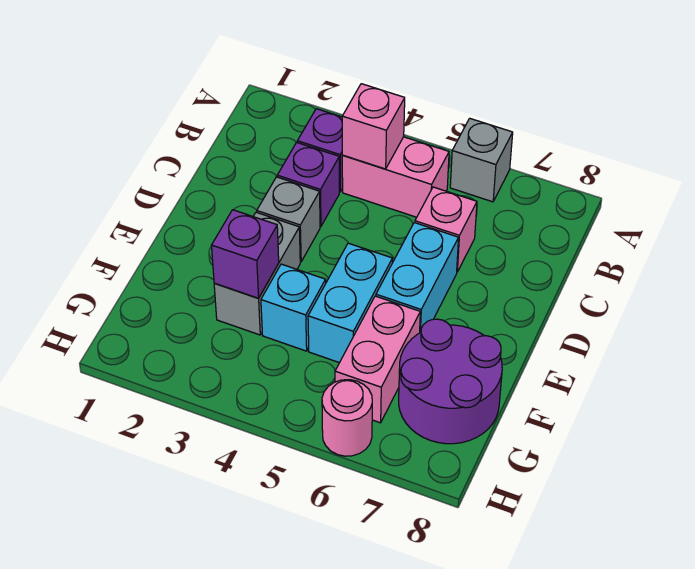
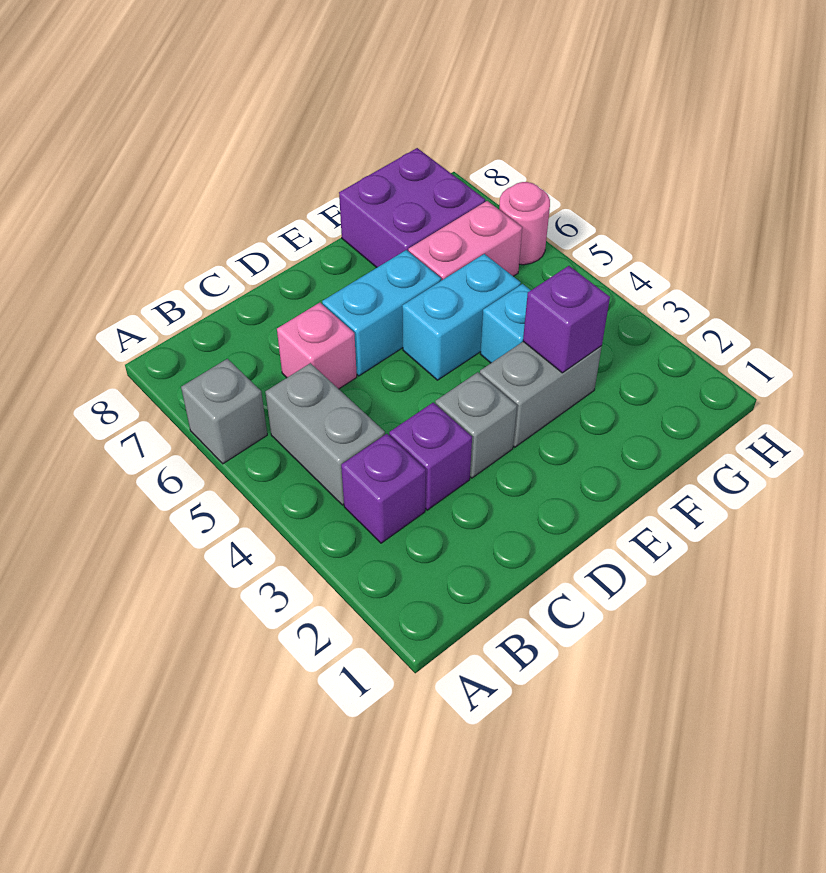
pink brick B4:B5 level 1 -> grey brick B4:B5 level 1
pink brick B4 level 2 -> none
purple round brick F7:G8 level 1 -> purple brick F7:G8 level 1

